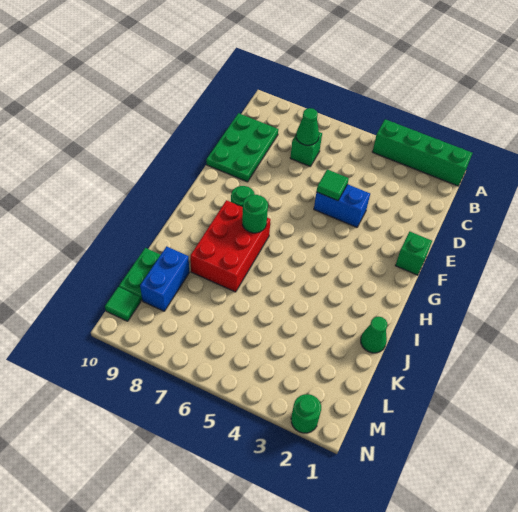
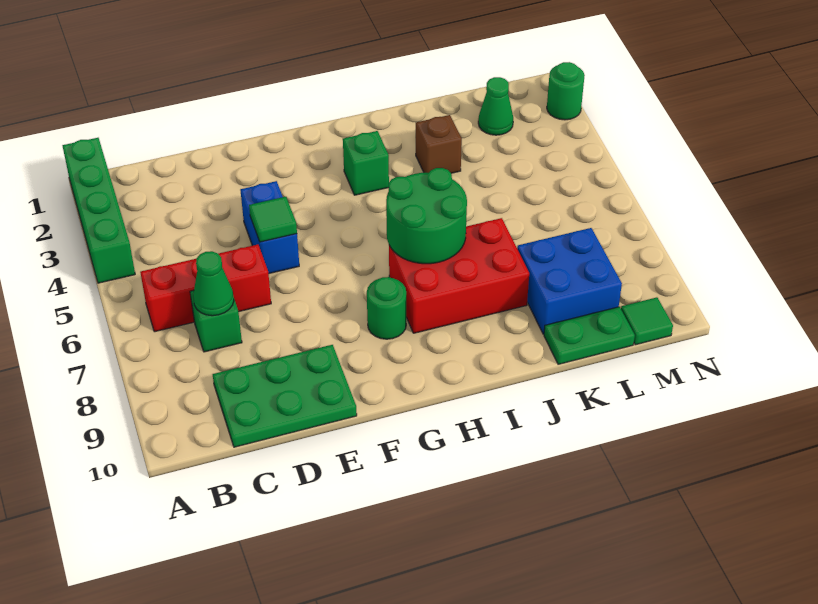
none -> red brick B6:D6 level 1
green brick F1 level 1 -> green brick H3 level 1
green round brick H7 level 2 -> green round brick H6:I7 level 2
green cone J1 level 1 -> green cone L2 level 1
none -> brown brick J3 level 1
blue brick K9:L9 level 1 -> blue brick K8:L9 level 1

